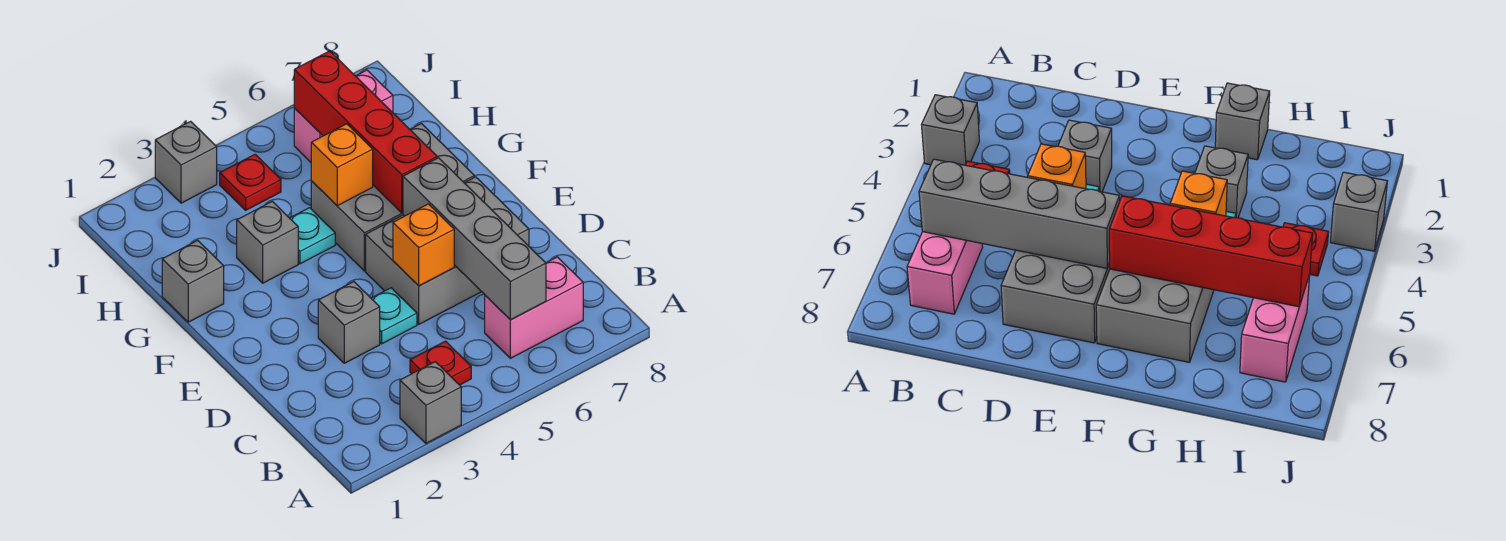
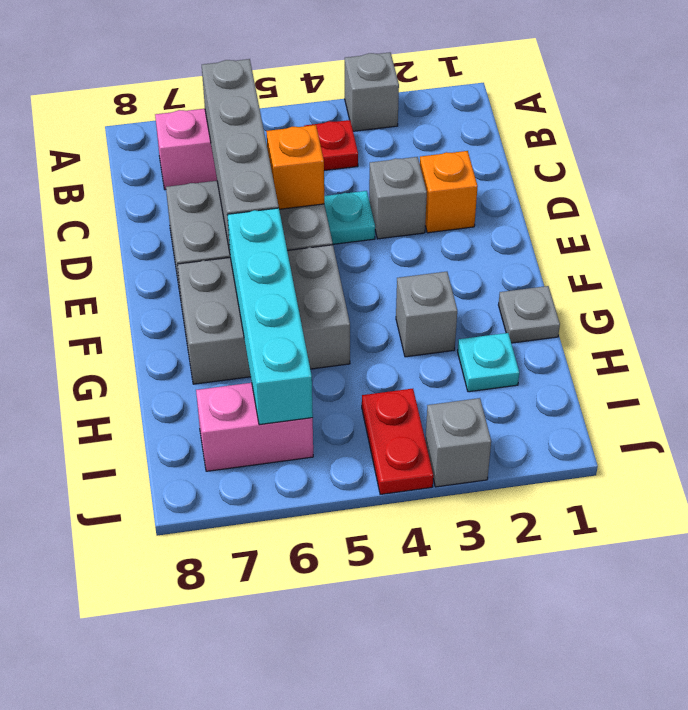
red brick F6:I6 level 2 -> cyan brick F6:I6 level 2
grey brick G1 level 1 -> grey plate G1 level 1
cyan plate G4 level 1 -> cyan plate H2 level 1
orange brick G5 level 2 -> orange brick D2 level 1
red plate I4 level 1 -> red plate I4:J4 level 1

